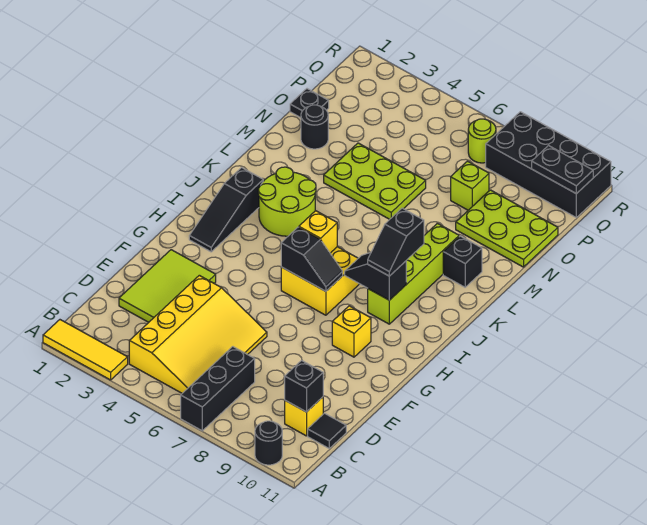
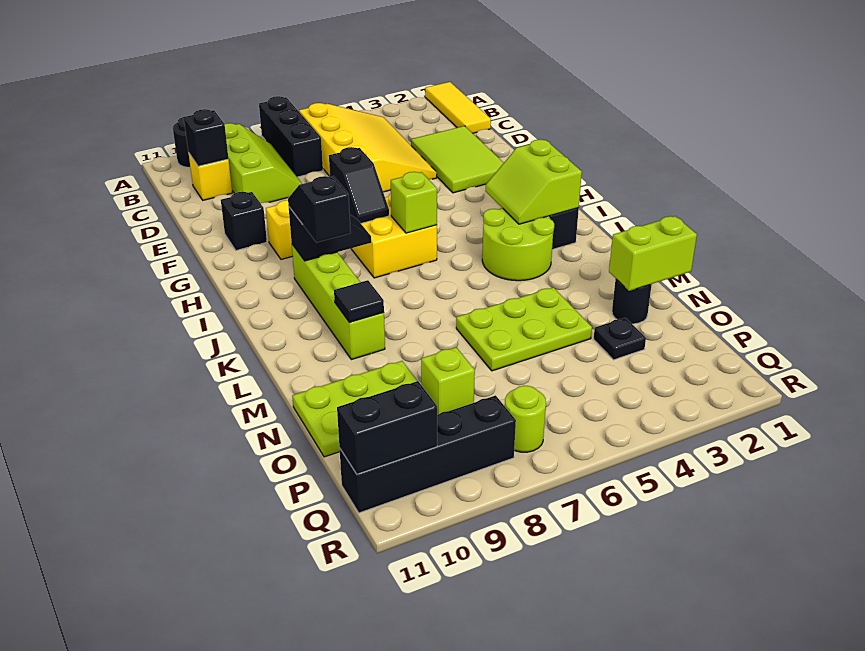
yellow tile A1:A3 level 1 -> yellow tile A1:C1 level 1
yellow slope B4:E6 level 1 top 4 -> yellow slope B4:E6 level 1 top 6
none -> lime slope B8:D9 level 1 top 9
black tile C11 level 1 -> black tile L9 level 2
black slope H6:H7 level 2 top 6 -> black slope G7:H7 level 2 top G
none -> lime slope I2:J3 level 2 top 2
yellow brick I6 level 2 -> lime brick I6 level 2
black brick L10 level 1 -> black brick F10 level 1
none -> lime brick N1:N2 level 2
black plate O1 level 1 -> black plate O3 level 1
black brick Q8:R11 level 1 -> black brick Q8:Q11 level 1
black plate Q10:Q11 level 2 -> black brick Q10:Q11 level 2

